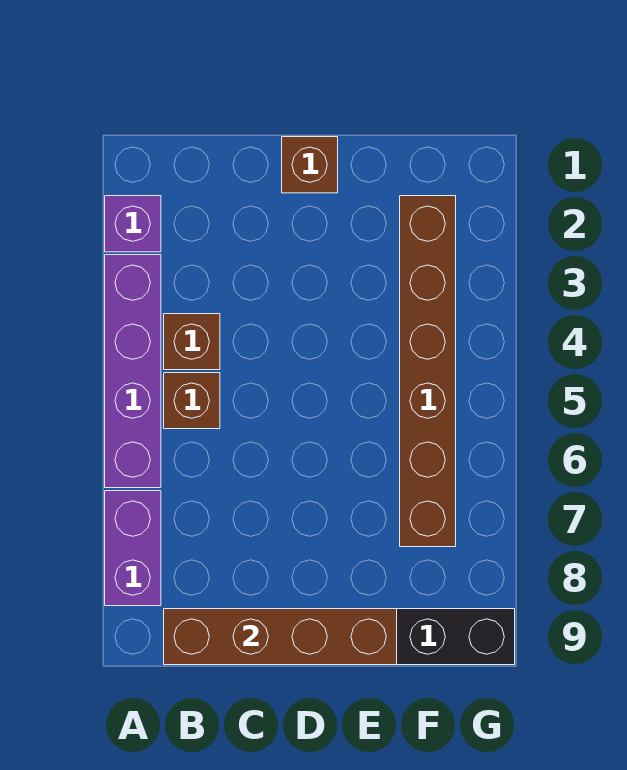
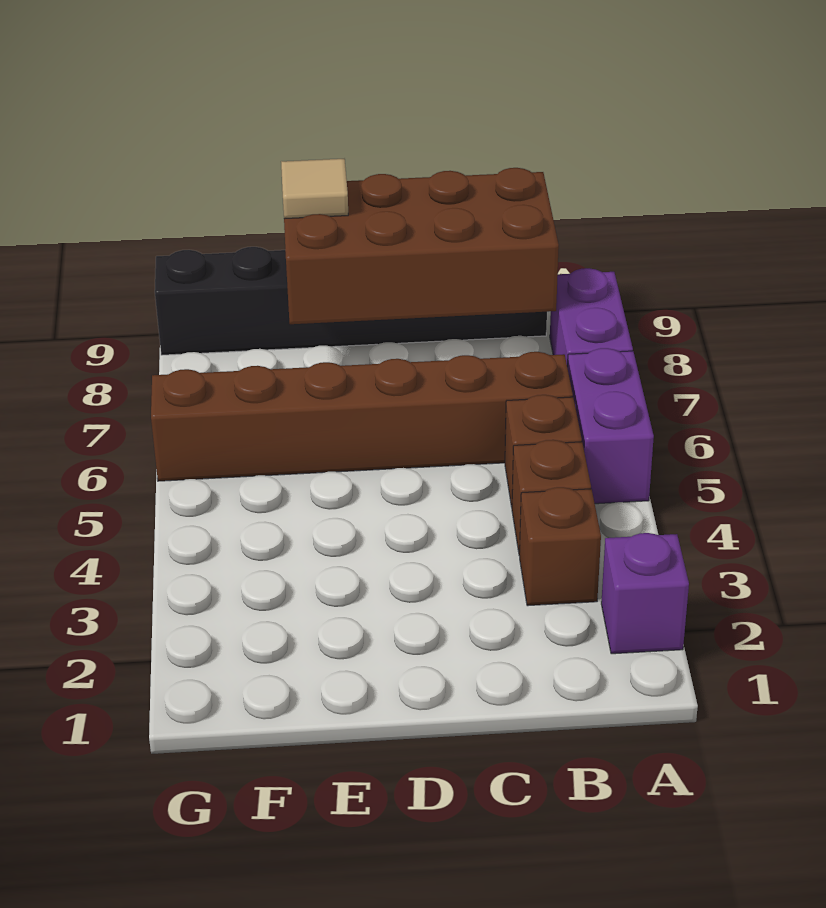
purple brick A3:A6 level 1 -> purple brick A5:A6 level 1
brown brick B9:E9 level 2 -> brown brick B8:E9 level 2
brown brick D1 level 1 -> brown brick B3 level 1
none -> tan tile E9 level 3
brown brick F2:F7 level 1 -> brown brick B6:G6 level 1

